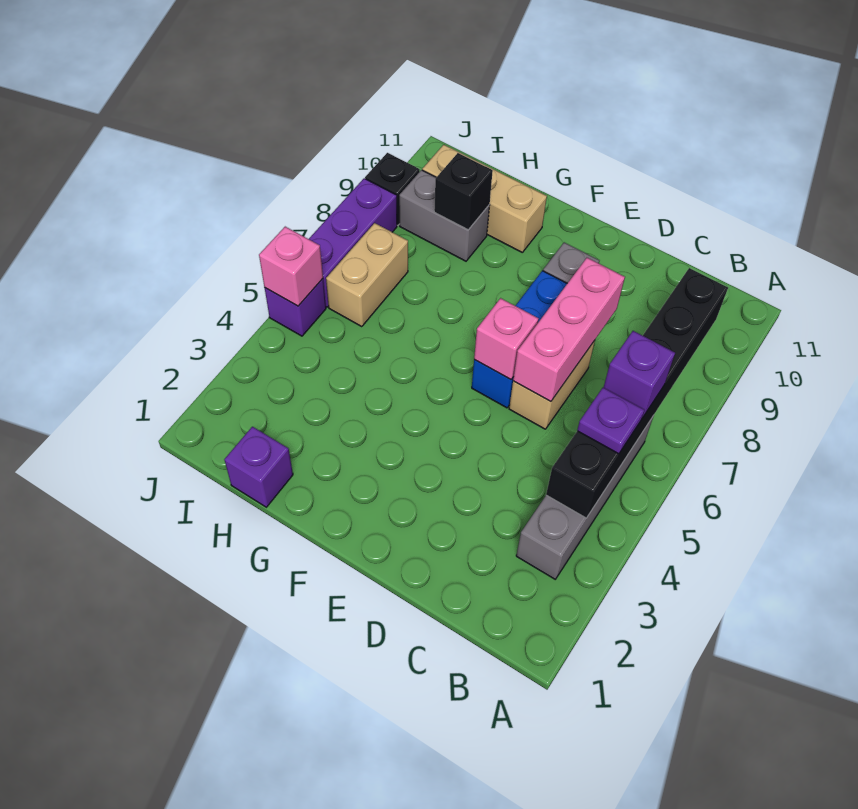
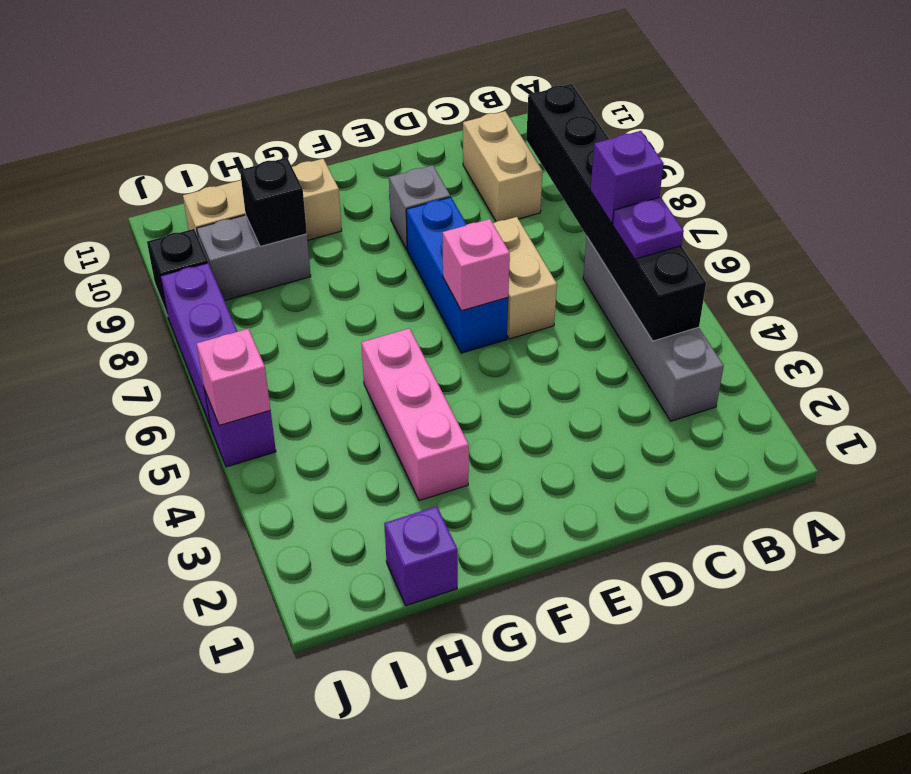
pink brick D6:D8 level 2 -> pink brick G3:G5 level 1
tan brick I6:I7 level 1 -> tan brick C9:C10 level 1

